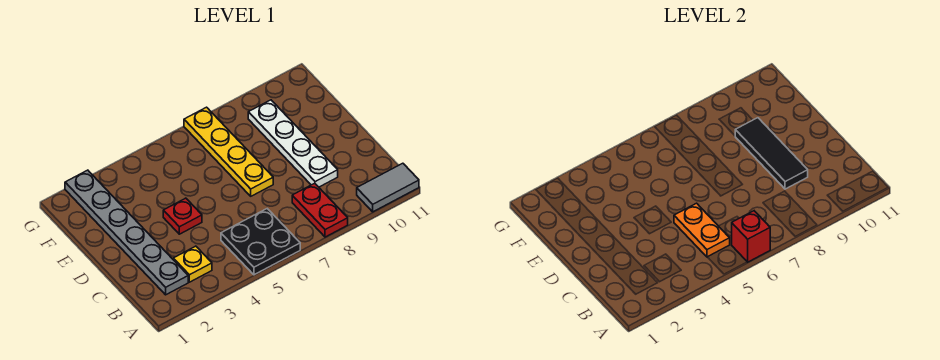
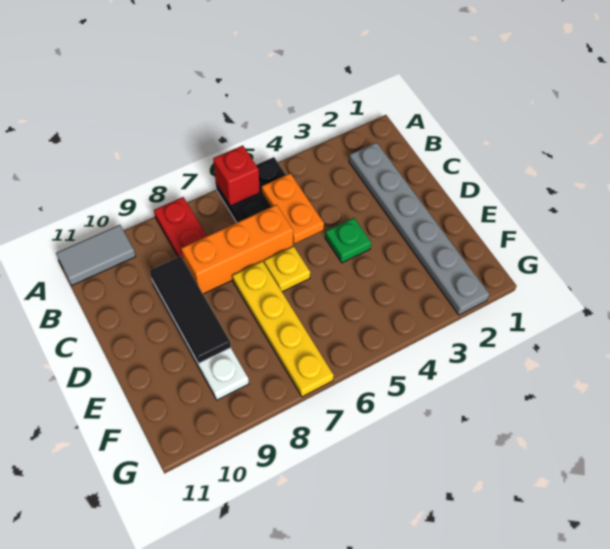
yellow plate B3 level 1 -> yellow plate D6 level 1
none -> orange brick C6:C8 level 1
red plate D4 level 1 -> green plate D4 level 1

